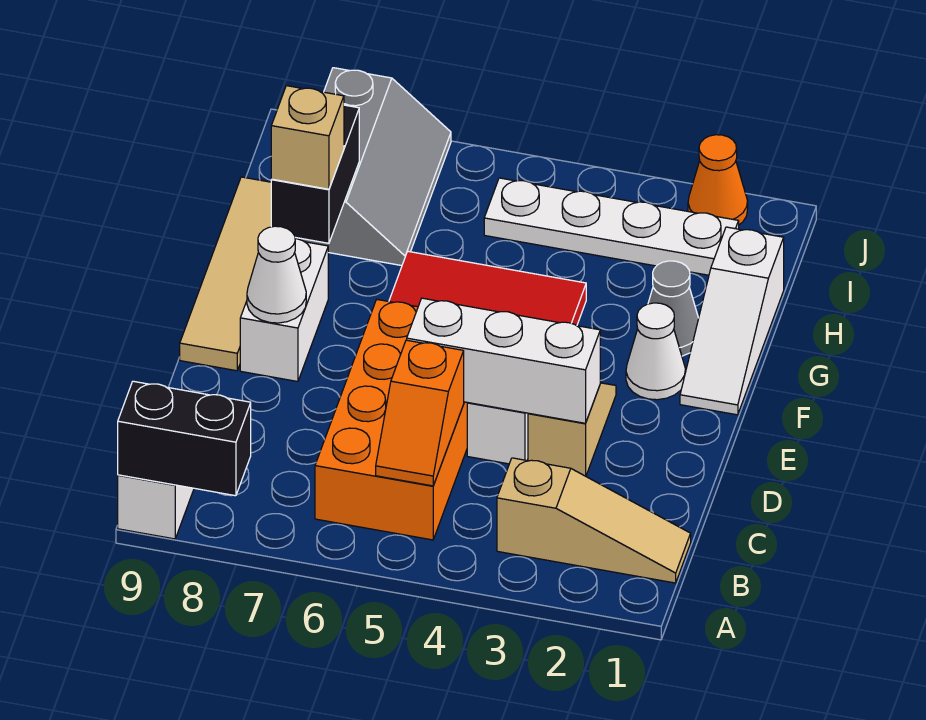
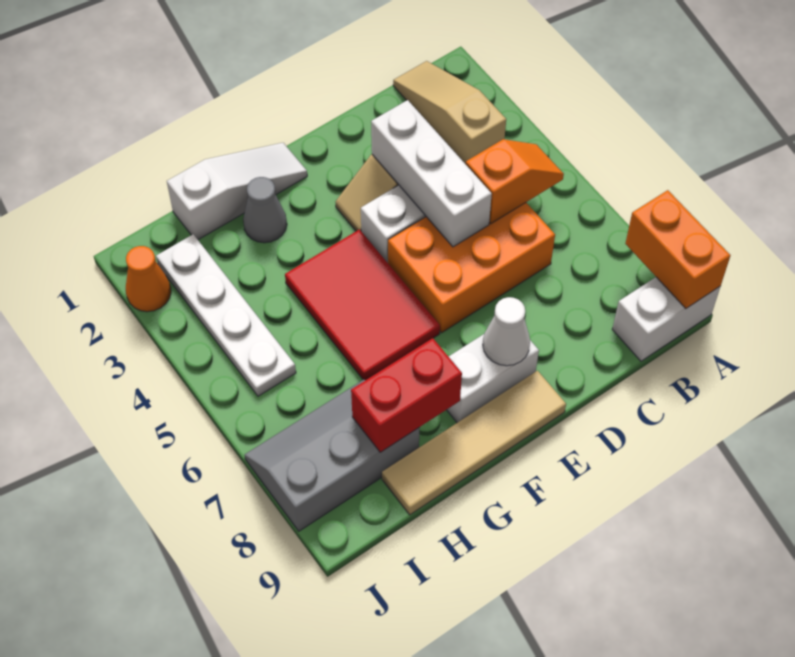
black brick A8:A9 level 2 -> orange brick A8:A9 level 2
orange brick B5:E6 level 1 -> orange brick C5:E6 level 1
white cone F2 level 1 -> none
black brick G8:H8 level 2 -> red brick G8:H8 level 2
tan brick G8 level 3 -> none

